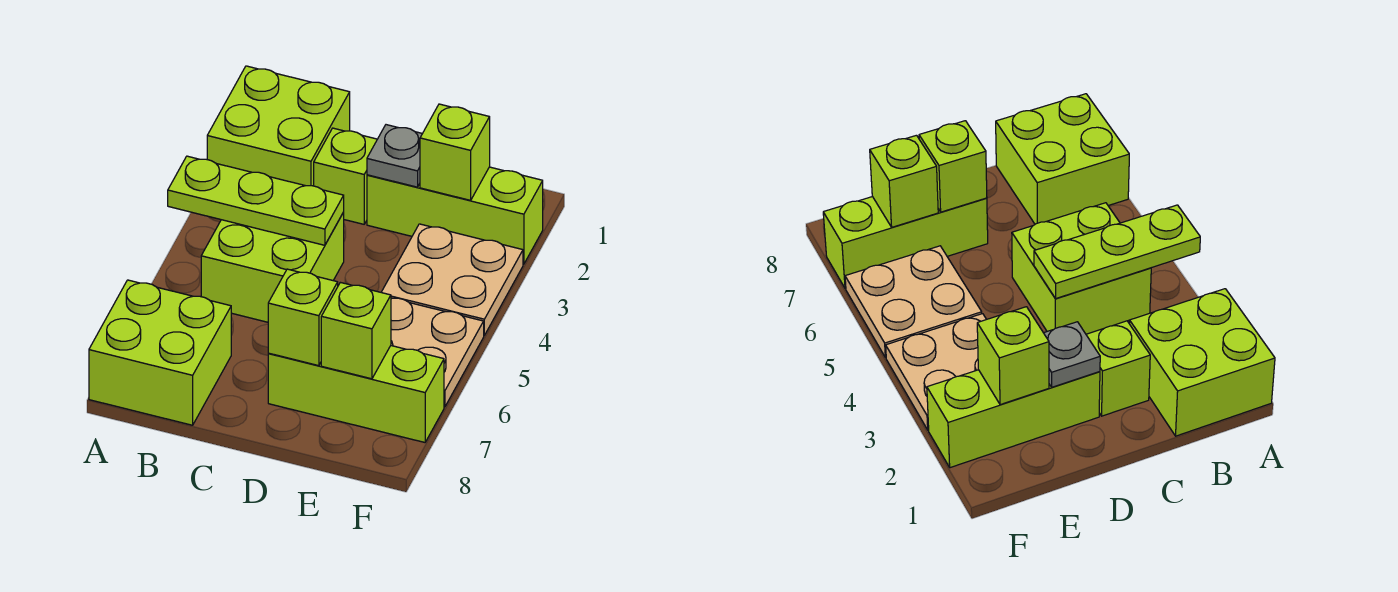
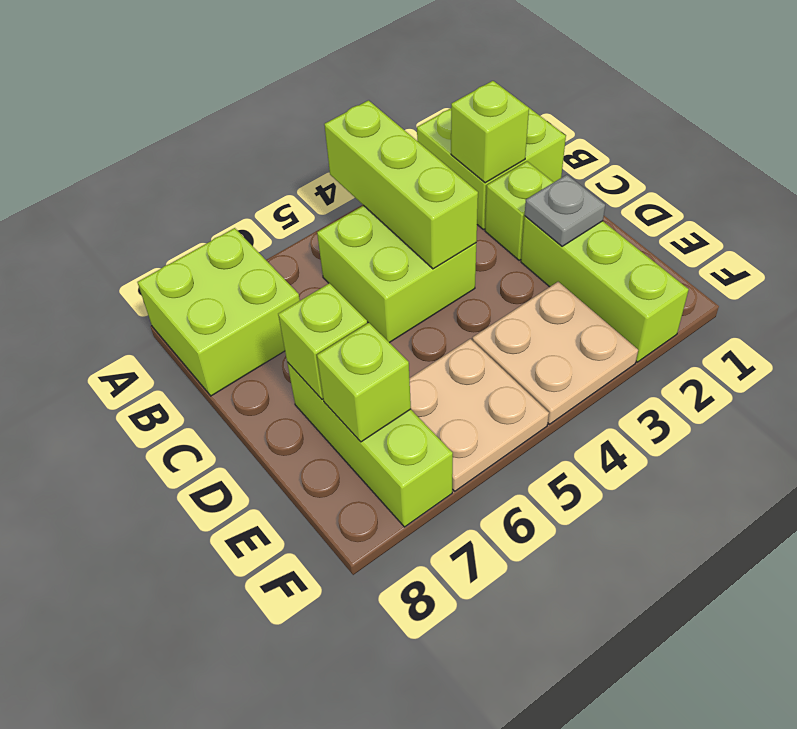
lime plate A4:C4 level 2 -> lime brick A4:C4 level 2
lime brick E2 level 2 -> lime brick B2 level 2

